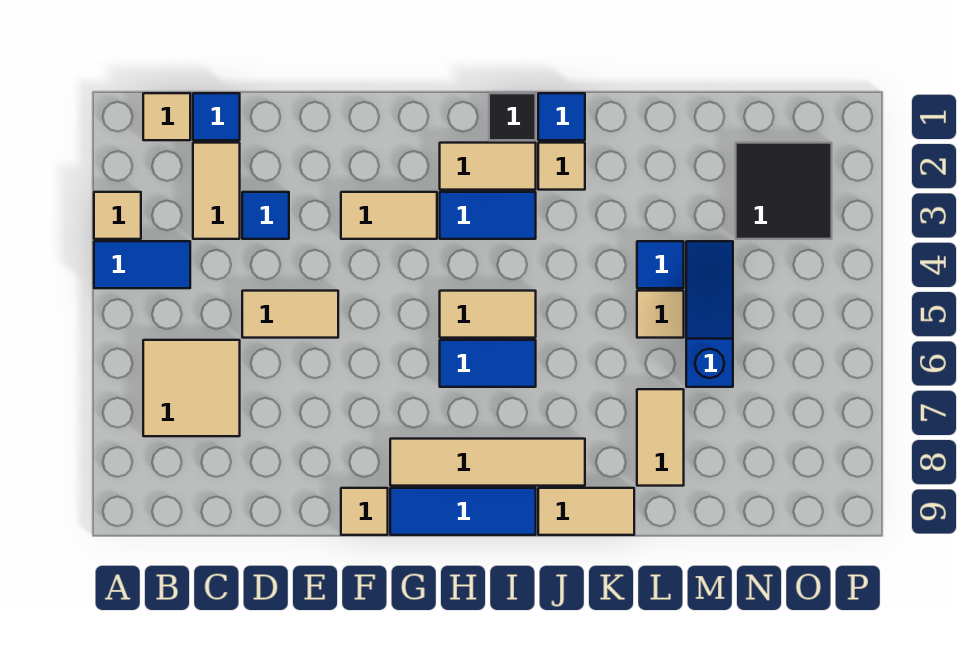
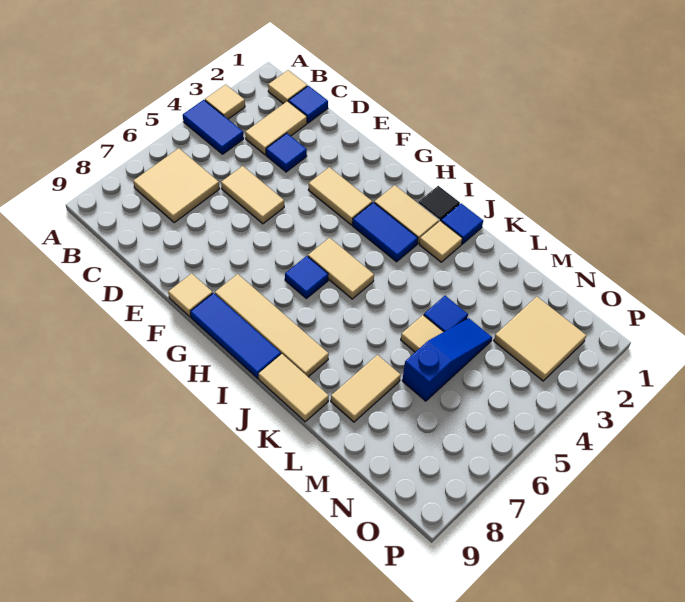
blue tile H6:I6 level 1 -> blue tile H6 level 1
black tile N2:O3 level 1 -> tan tile N2:O3 level 1

